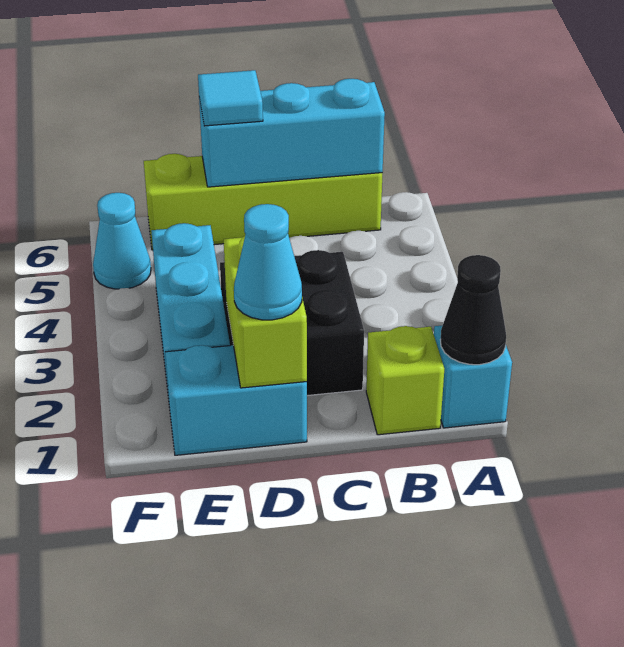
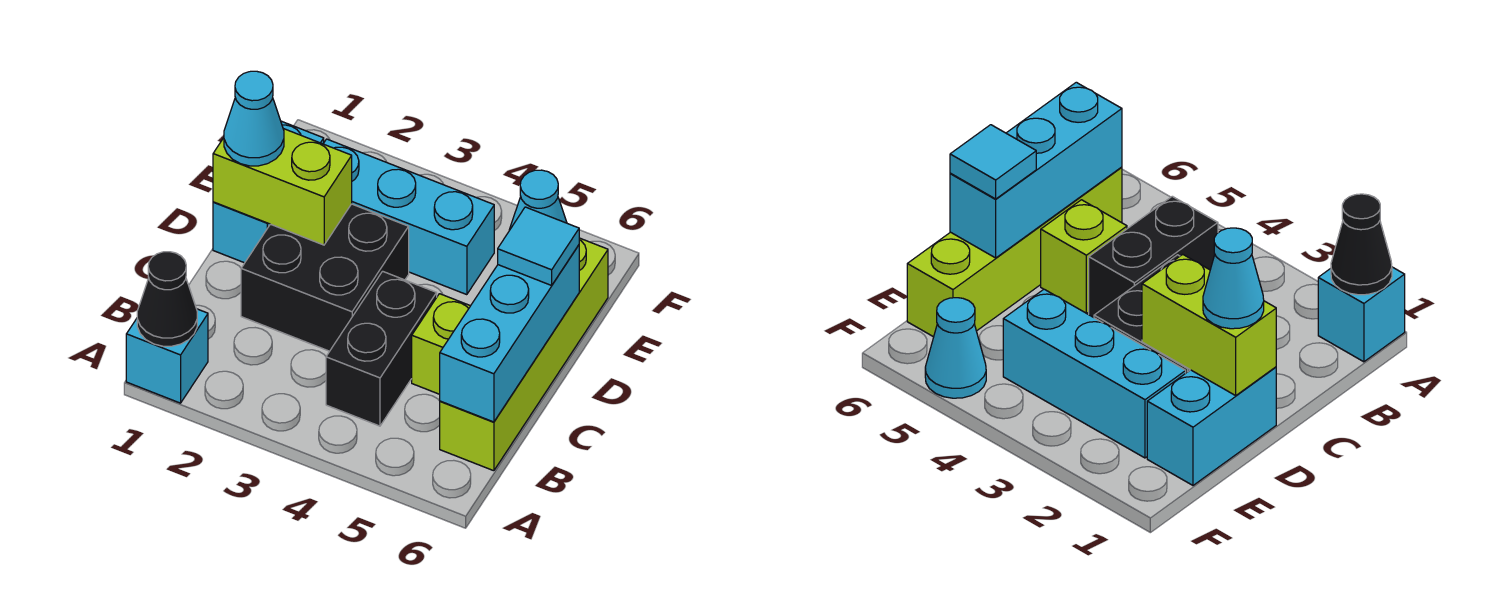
lime brick B1 level 1 -> lime brick C5 level 1
none -> black brick B4:C4 level 1

